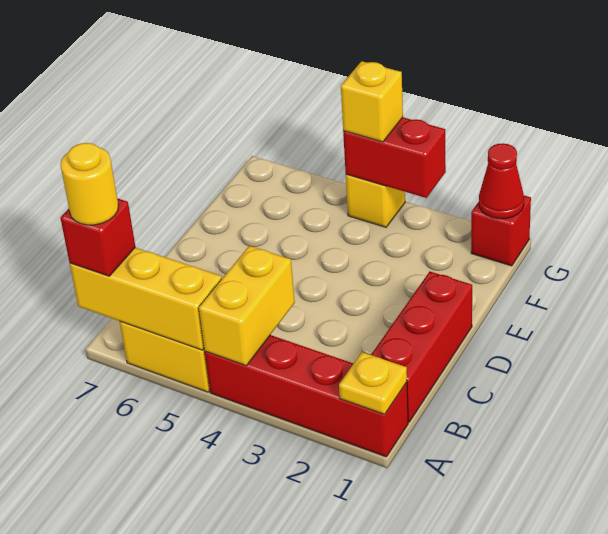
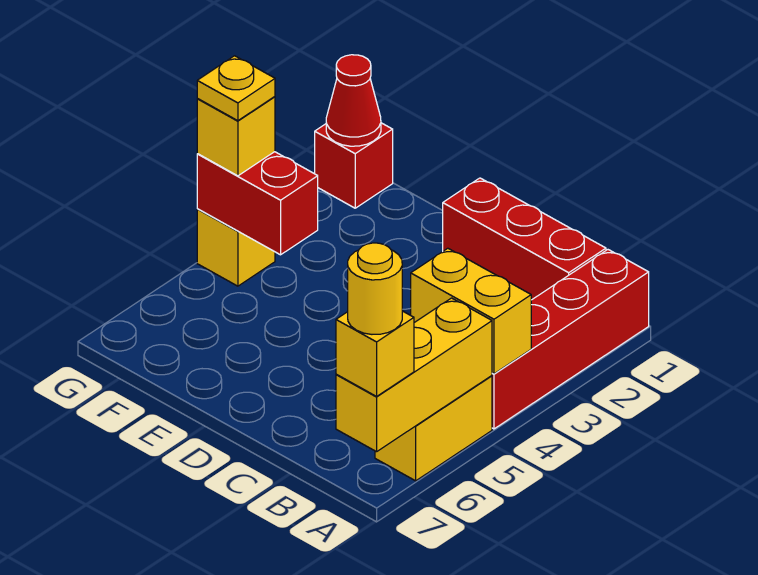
yellow plate A1 level 2 -> yellow plate G4 level 4
red brick A7 level 3 -> yellow brick A7 level 3
red brick G3:G4 level 2 -> red brick F4:G4 level 2

